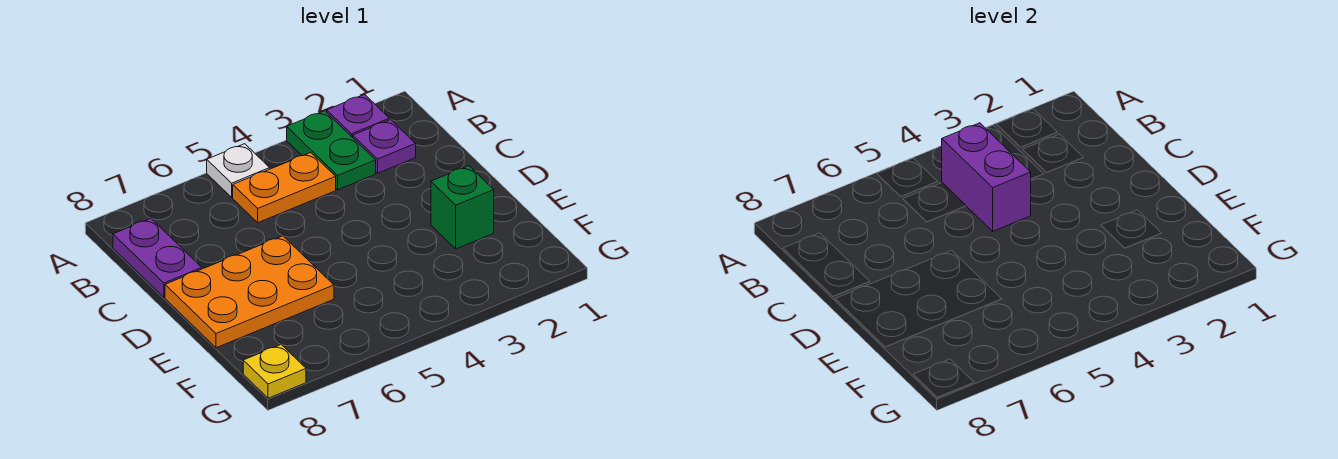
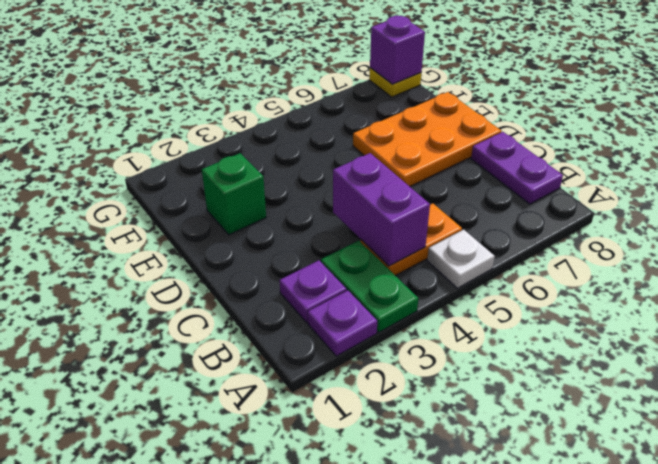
none -> purple brick G8 level 2

